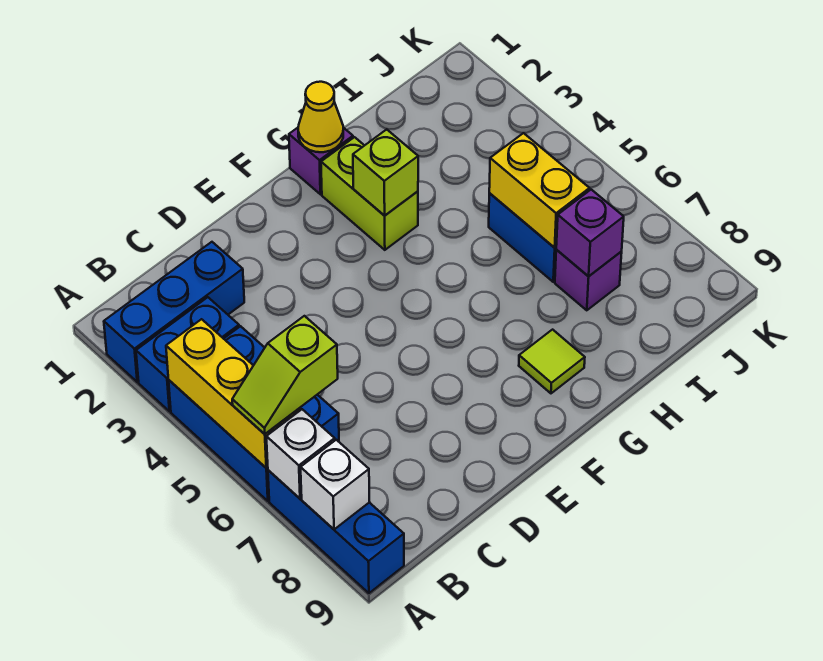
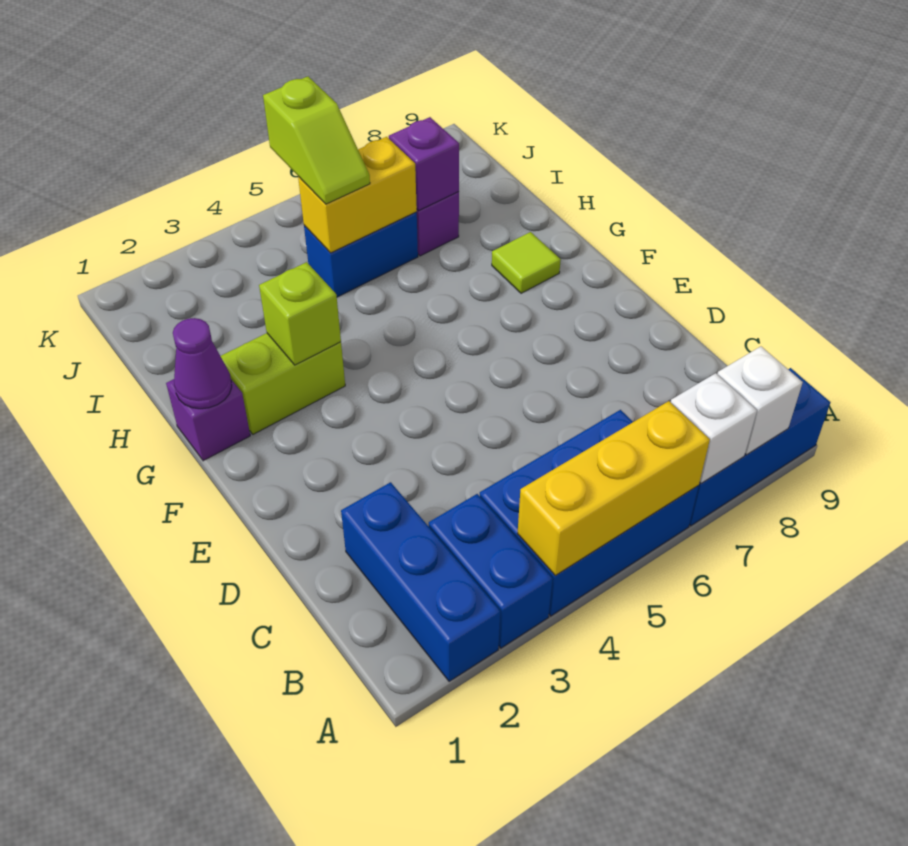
lime slope A6:B6 level 3 top B -> lime slope I5:J5 level 3 top J
yellow cone G1 level 2 -> purple cone G1 level 2

